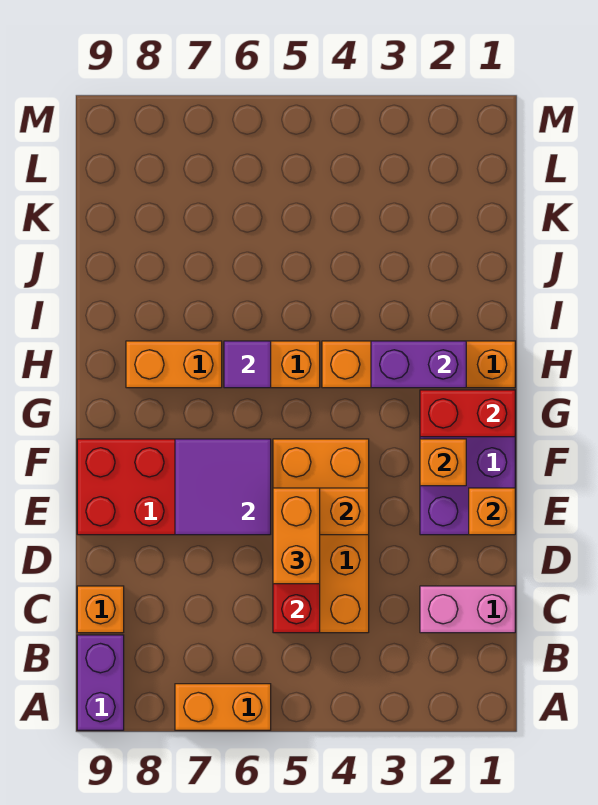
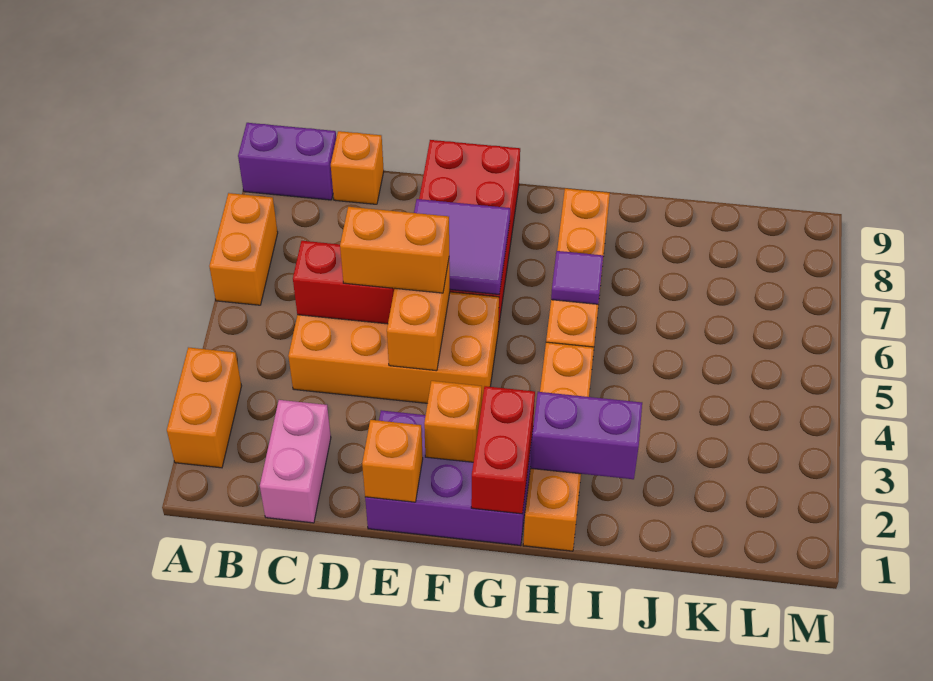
none -> orange brick A2:A3 level 1
purple brick H2:H3 level 2 -> purple brick H2:I2 level 2

